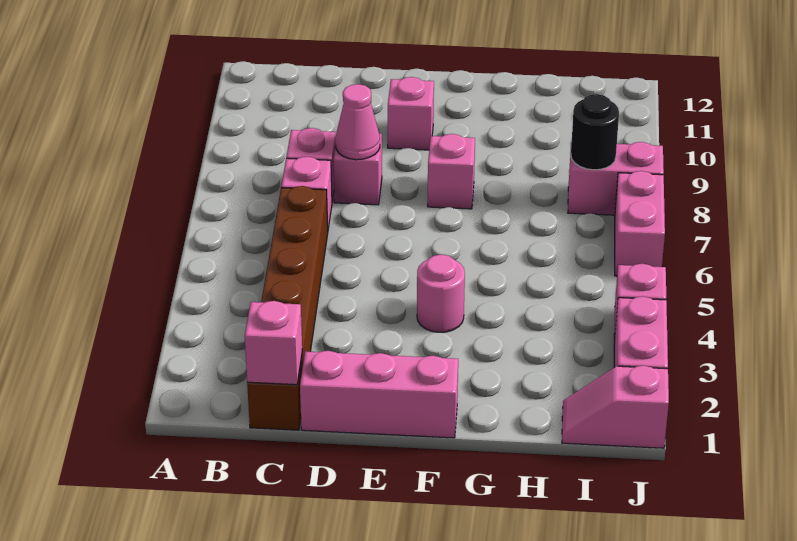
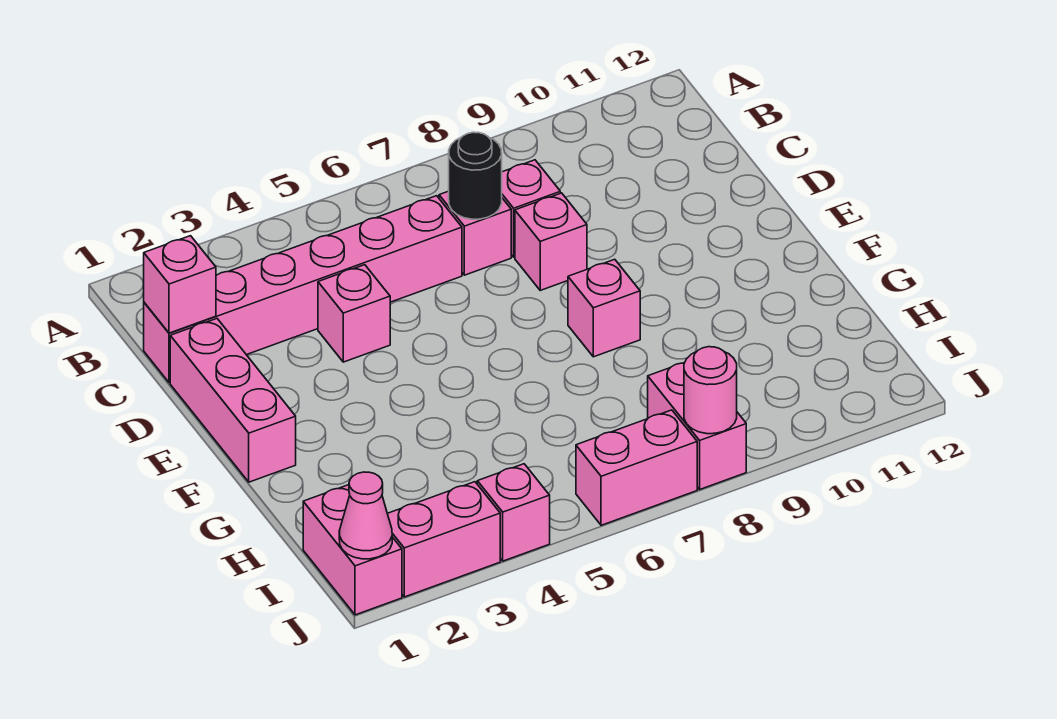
brown brick C1:C6 level 1 -> pink brick C1:C6 level 1
pink cone D8 level 2 -> pink cone J1 level 2
pink brick E10 level 1 -> pink brick D4 level 1
pink round brick F4 level 1 -> pink round brick J8 level 2
pink slope I1:J1 level 1 top J -> pink brick I1:J1 level 1
black round brick I8 level 2 -> black round brick C7 level 2

